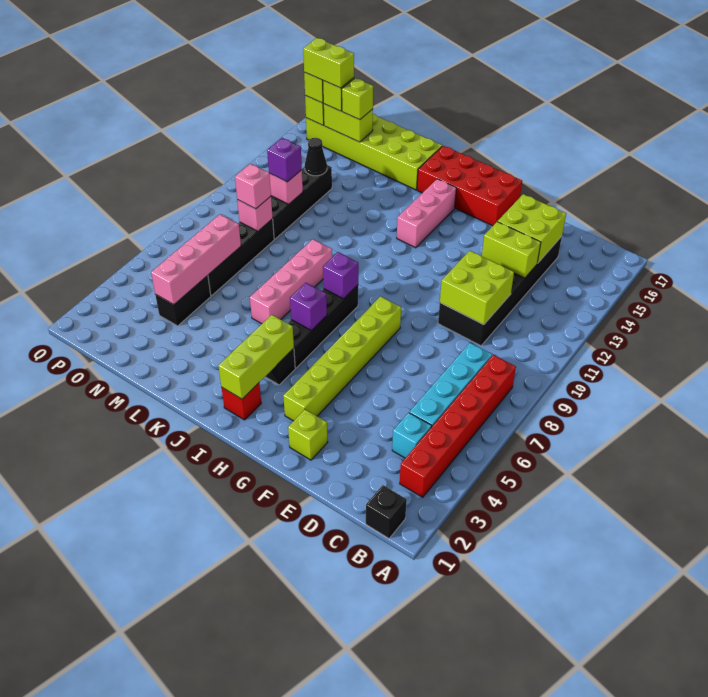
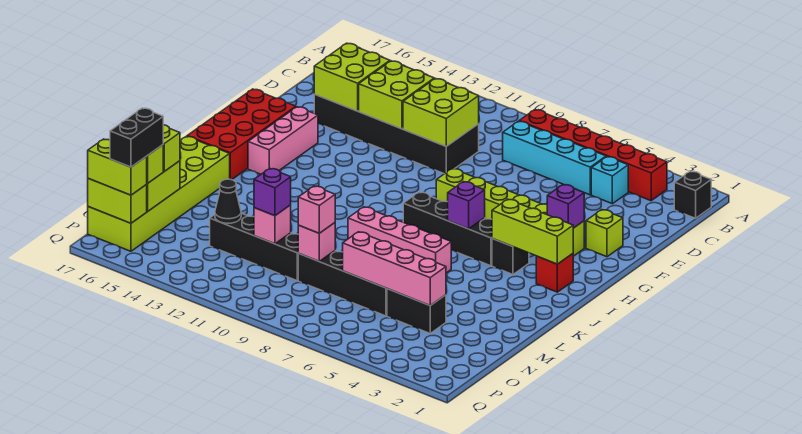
lime brick D13:E13 level 2 -> lime brick D12:E13 level 2
purple brick I8 level 2 -> purple brick G3 level 2
pink brick I13:I15 level 1 -> pink brick G15:I15 level 1
lime brick O16:P16 level 4 -> black brick O16:P16 level 4

